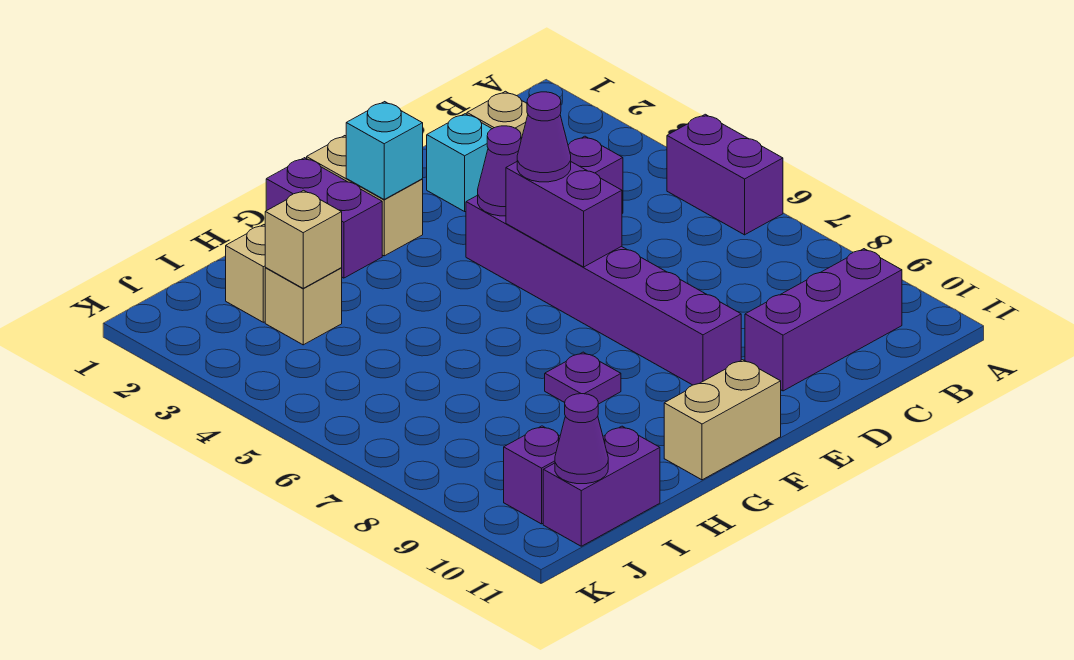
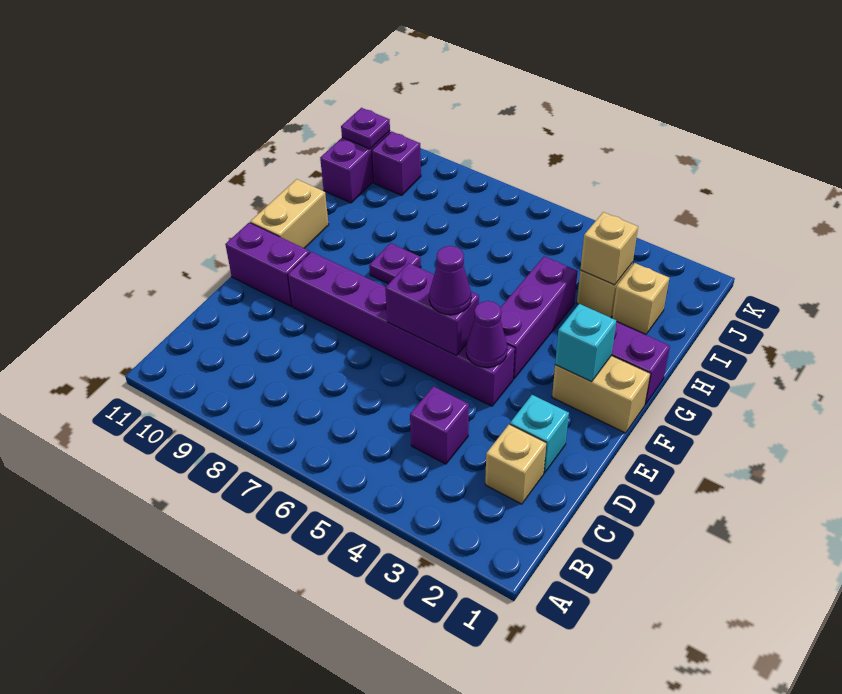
purple brick A5:A6 level 1 -> purple brick E10:E11 level 1
purple brick B10:D10 level 1 -> purple brick F4:H4 level 1
purple cone J11 level 2 -> purple plate J11 level 2

